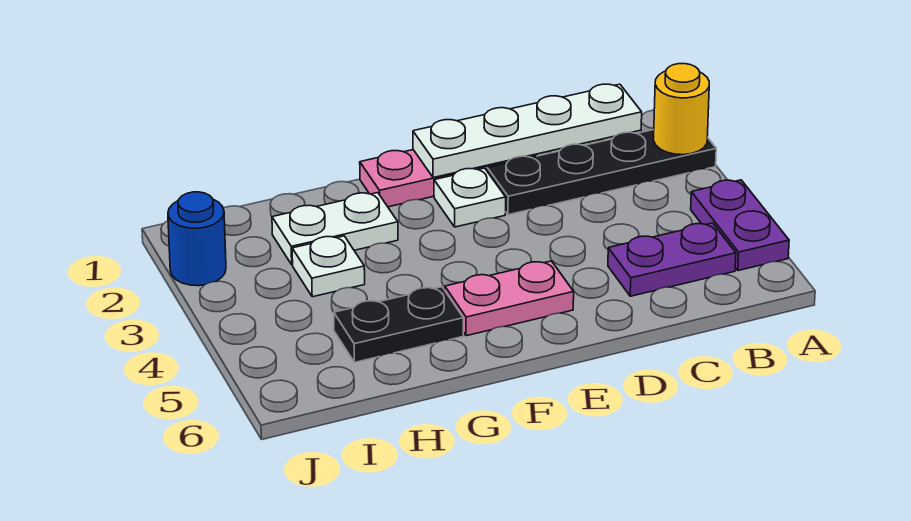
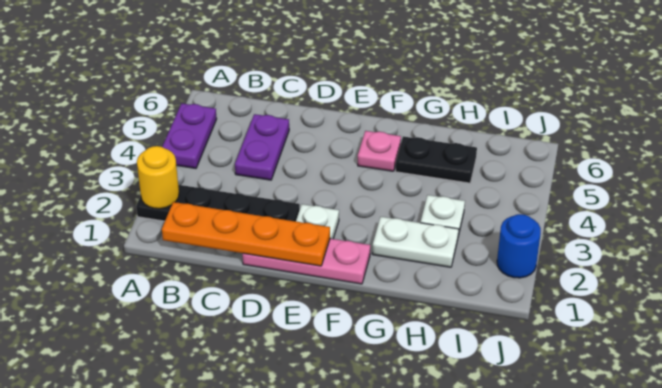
white plate B1:E1 level 2 -> orange plate B1:E1 level 2
purple plate B5:C5 level 1 -> purple plate C4:C5 level 1
pink plate E5:F5 level 1 -> pink plate F5 level 1

